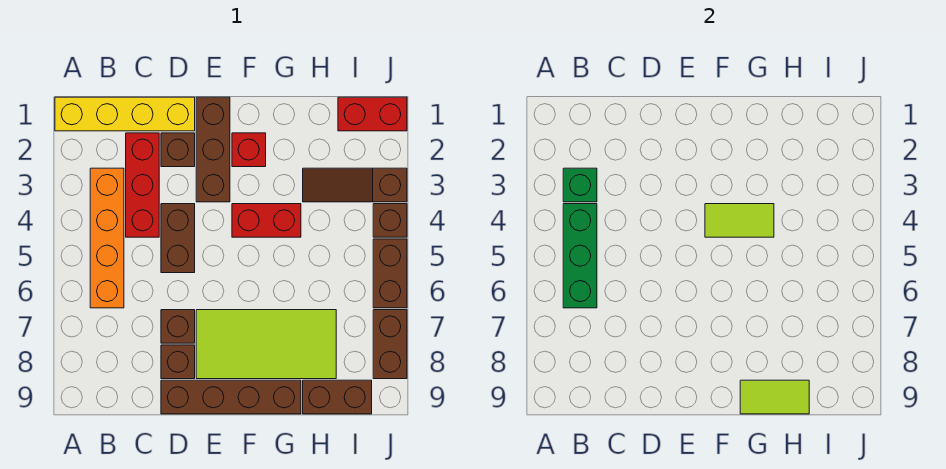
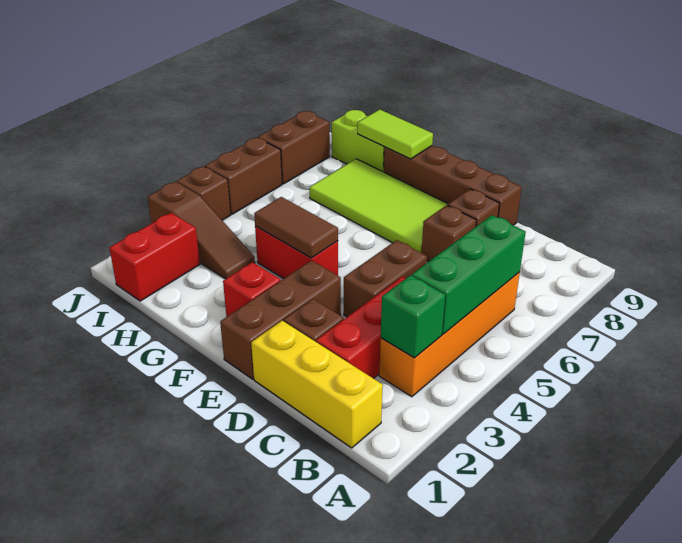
yellow brick A1:D1 level 1 -> yellow brick B1:D1 level 1
lime tile F4:G4 level 2 -> brown tile F4:G4 level 2
brown brick H9:I9 level 1 -> lime brick H9:I9 level 1
red brick I1:J1 level 1 -> red brick I1:I2 level 1

